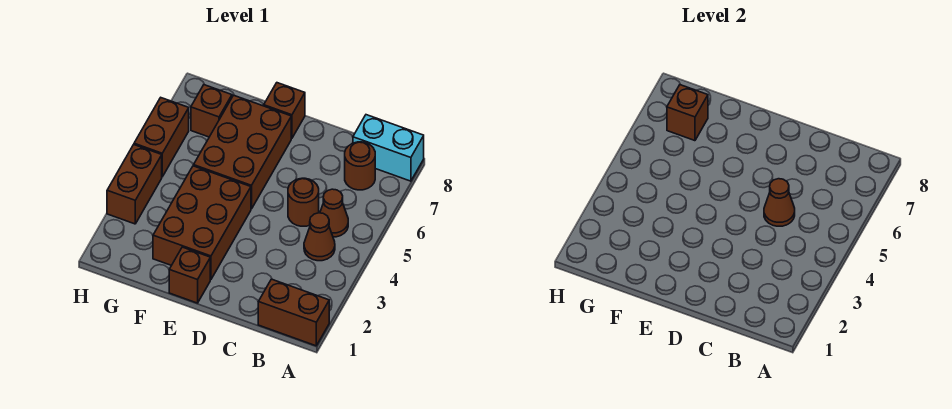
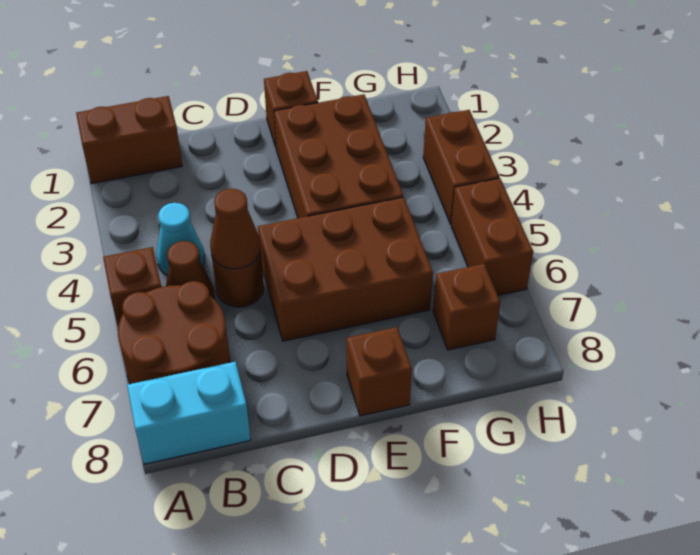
brown cone B4 level 1 -> cyan cone B4 level 1
brown round brick B7 level 1 -> brown round brick A6:B7 level 1
brown brick E5:F7 level 1 -> brown brick D5:F6 level 1
brown brick G7 level 2 -> brown brick A5 level 1

